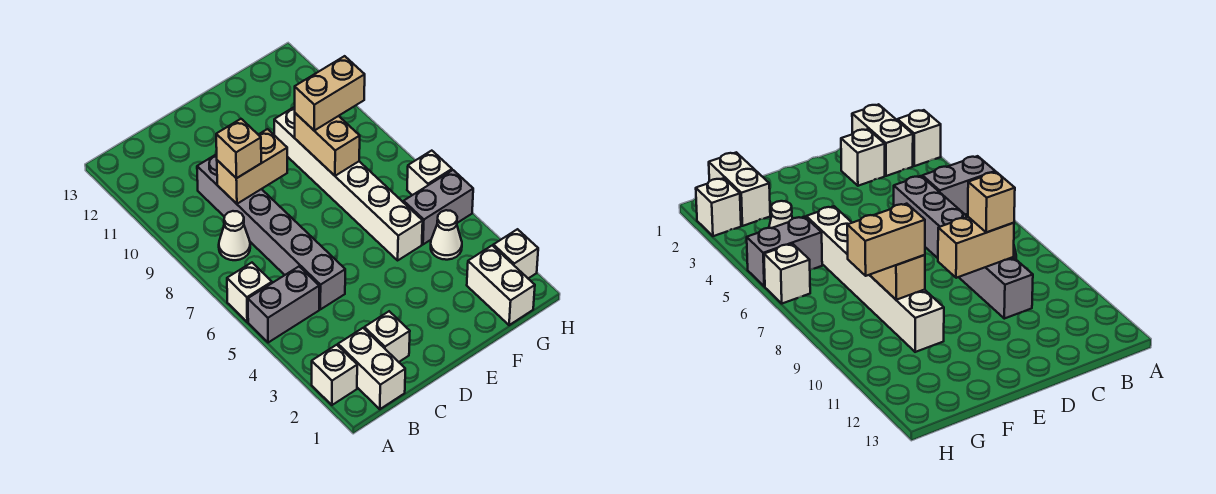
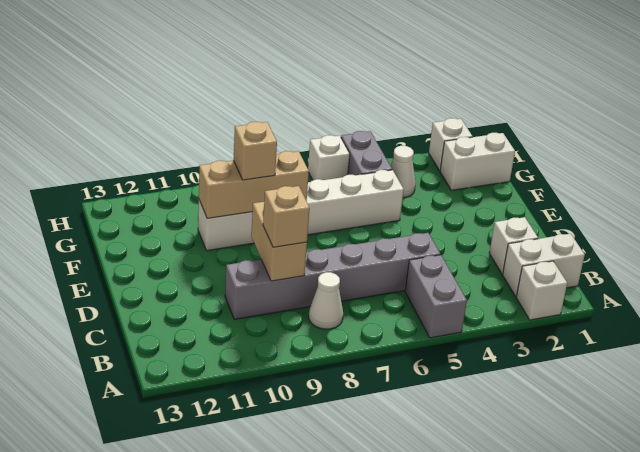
white brick A6 level 1 -> none
tan brick F8:F9 level 2 -> tan brick F8:F10 level 2
tan brick F9:G9 level 3 -> tan brick F9 level 3

